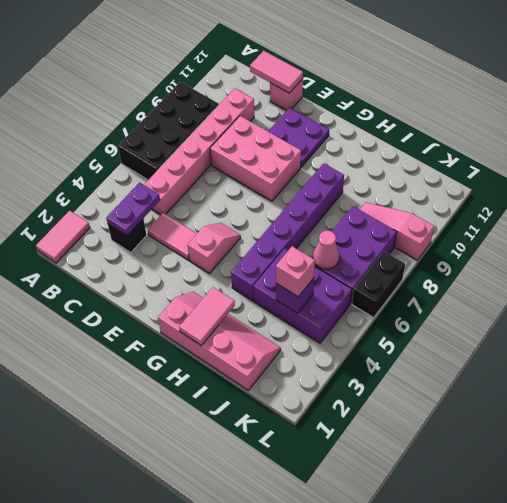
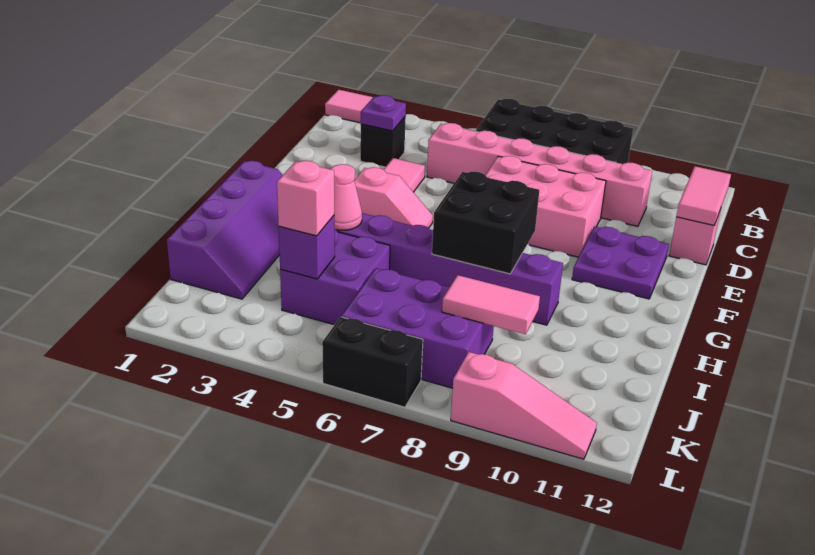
purple plate C3:C4 level 2 -> purple plate C3 level 2
pink brick D8:F9 level 1 -> pink brick D7:E9 level 1
pink slope G1:J2 level 1 top 1 -> purple slope G1:J2 level 1 top 1
none -> black brick G7:H8 level 2
pink tile H1:H2 level 2 -> pink tile J8:J9 level 2
purple brick I4:K5 level 1 -> purple brick I4:J5 level 1
pink cone J6 level 2 -> pink cone H4 level 2
pink slope J9:L9 level 1 top L -> pink slope L9:L11 level 1 top 9

